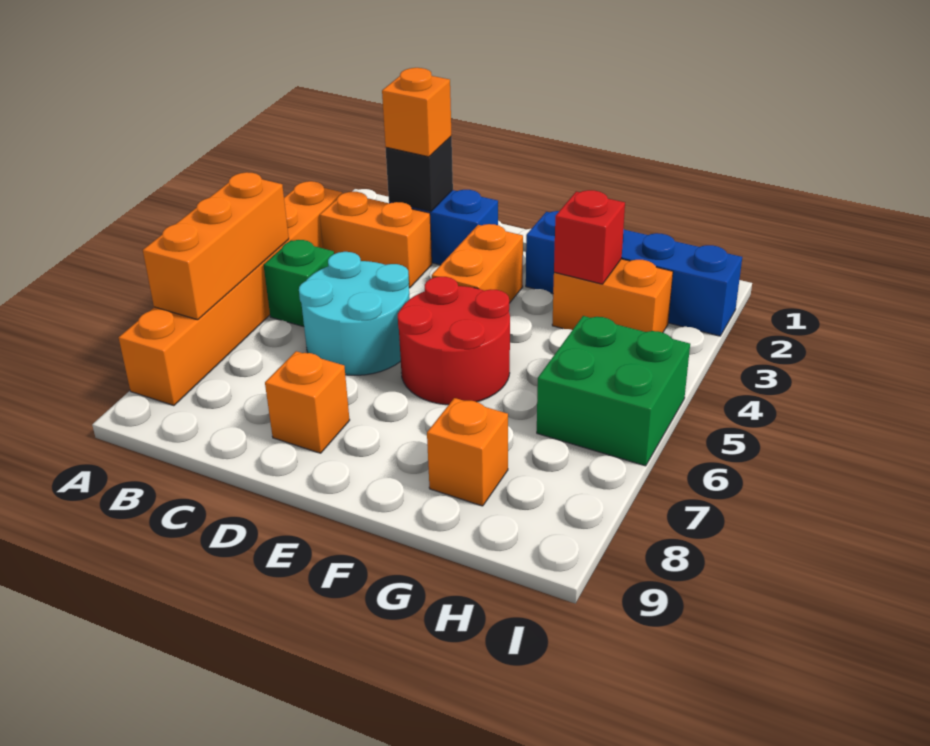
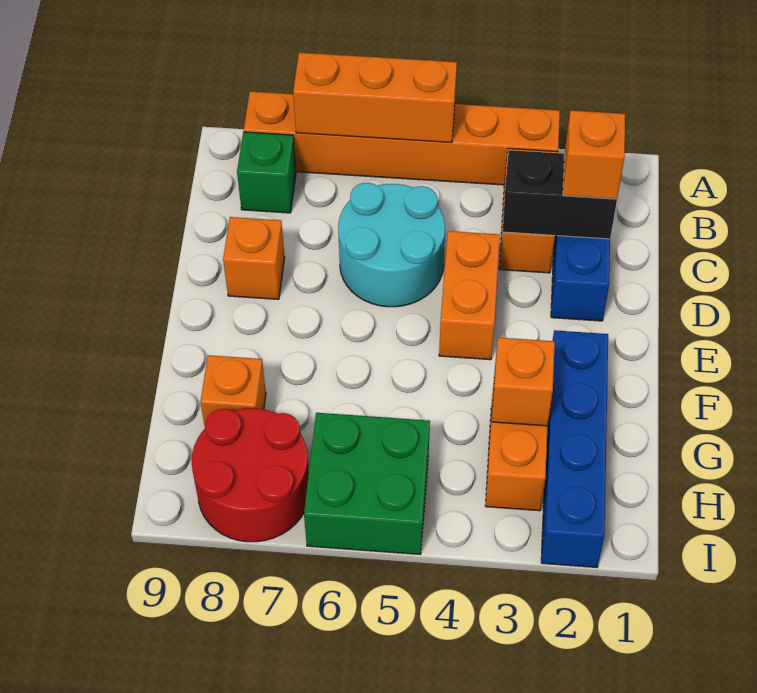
green brick B5 level 1 -> green brick B8 level 1
black brick C2 level 2 -> black brick C2:C3 level 2
orange brick E3:E4 level 1 -> orange brick D4:E4 level 1
red round brick E5:F6 level 1 -> red round brick H7:I8 level 1
red brick G3 level 2 -> orange brick G3 level 2

